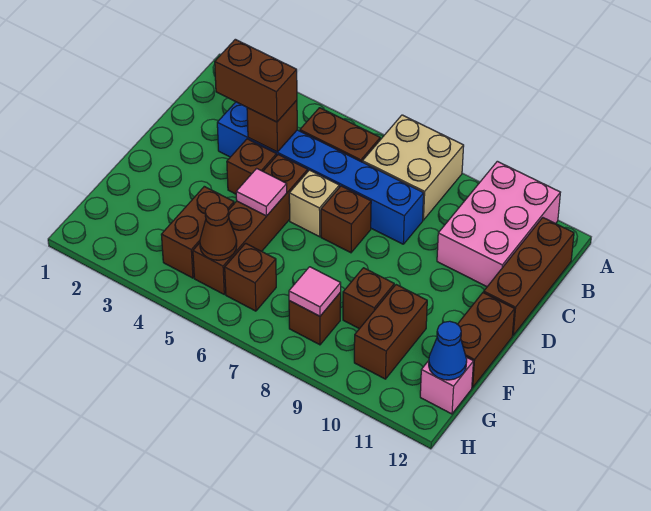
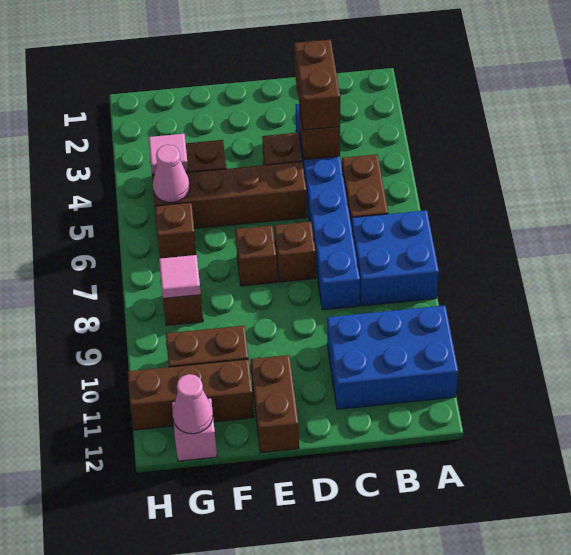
tan brick A7:B8 level 1 -> blue brick A7:B8 level 1
pink brick A10:C11 level 1 -> blue brick A10:C11 level 1
brown brick B12:D12 level 1 -> brown brick F11:H11 level 1
tan brick D6 level 1 -> none
pink tile E5 level 2 -> pink tile G4 level 2
brown brick E12:F12 level 1 -> brown brick E11:E12 level 1
brown brick F9 level 1 -> brown brick E7 level 1
brown cone G5 level 2 -> pink cone G5 level 2
blue cone G12 level 2 -> pink cone G12 level 2

